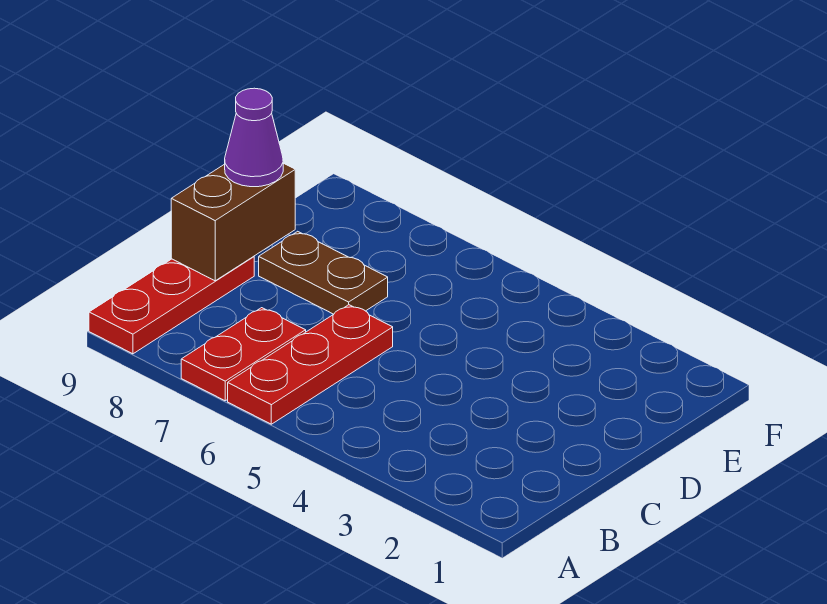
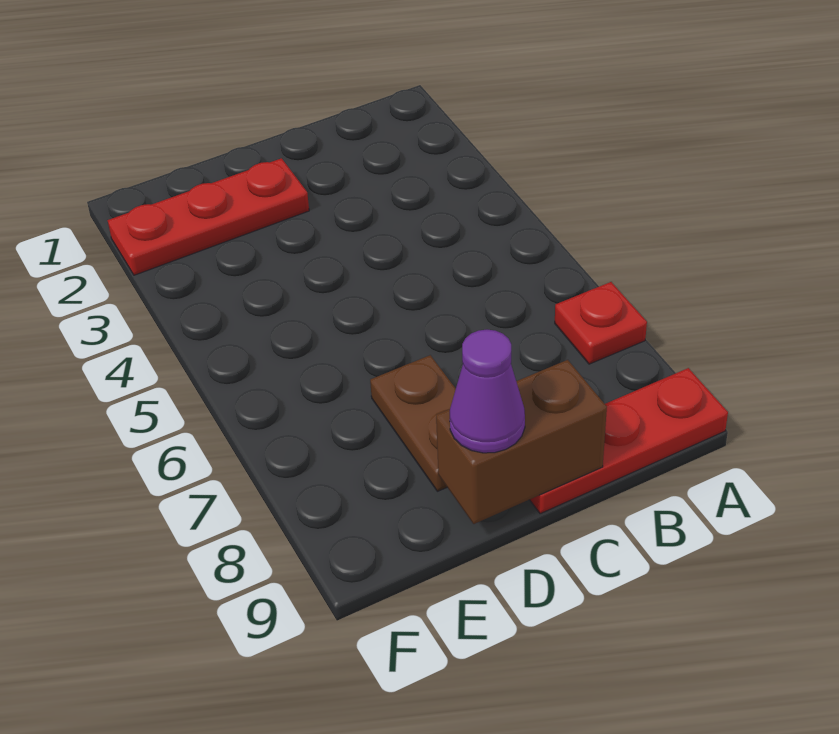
red plate A6:C6 level 1 -> red plate D2:F2 level 1
red plate A7:B7 level 1 -> red plate A7 level 1

